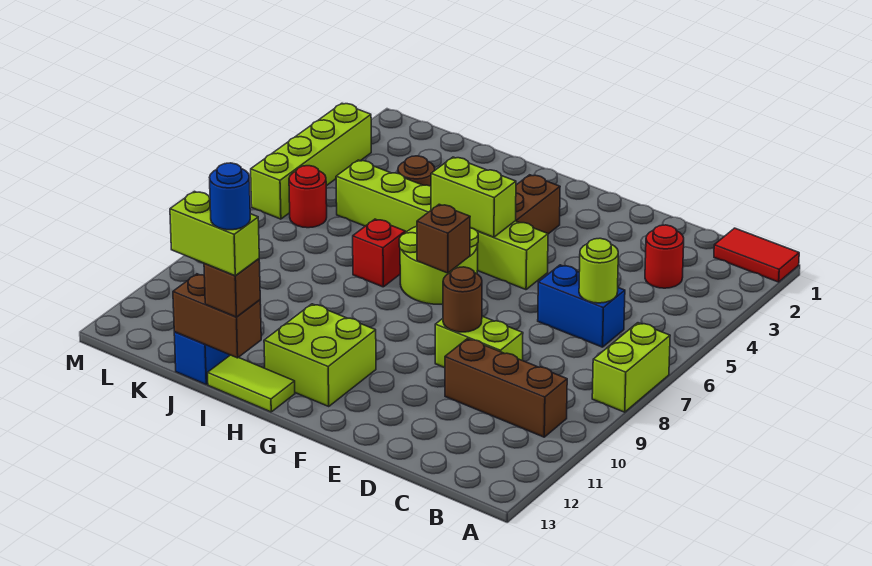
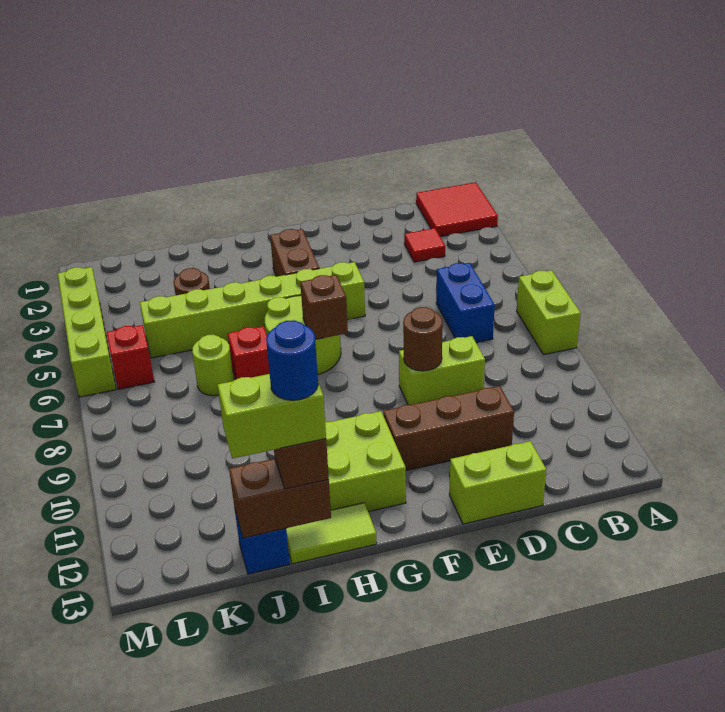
red tile A1:B1 level 1 -> red tile A1:B2 level 1
brown brick B10:D10 level 1 -> brown brick D11:F11 level 1
red round brick C3 level 1 -> red tile C3 level 1
blue brick C6:D6 level 1 -> blue brick C6:C7 level 1
lime round brick C6 level 2 -> lime round brick J7 level 1
lime brick G5:H5 level 2 -> lime brick D13:E13 level 1
red round brick L6 level 1 -> red brick L6 level 1

